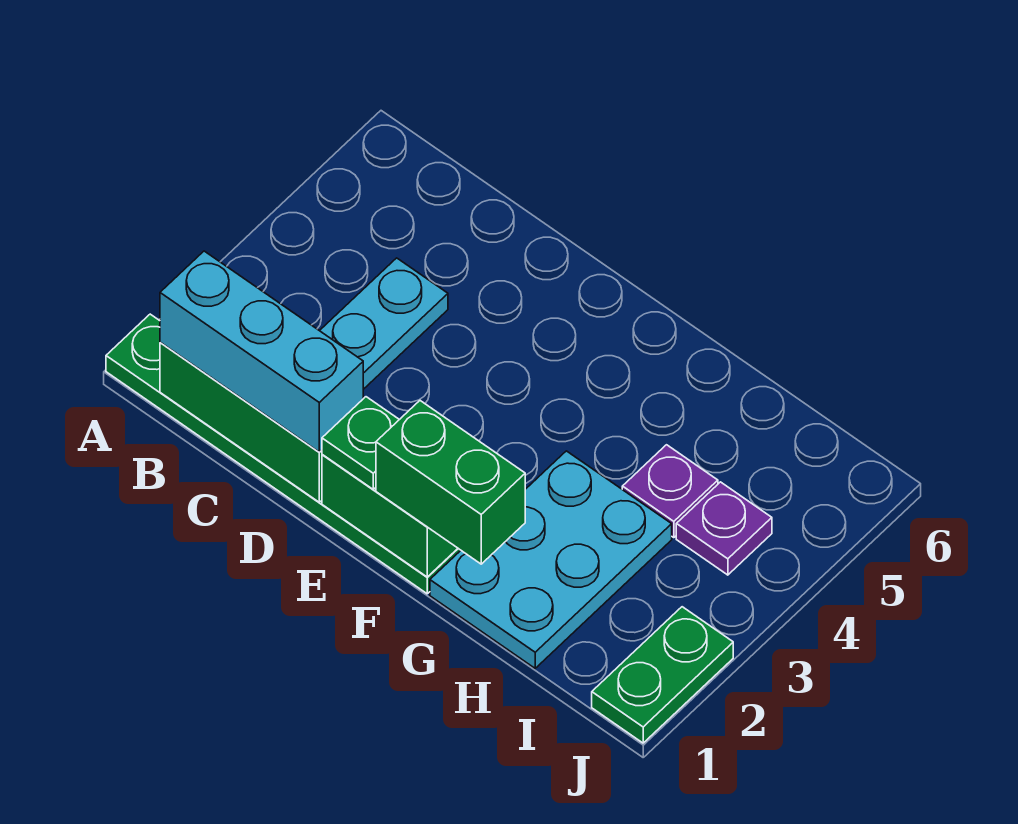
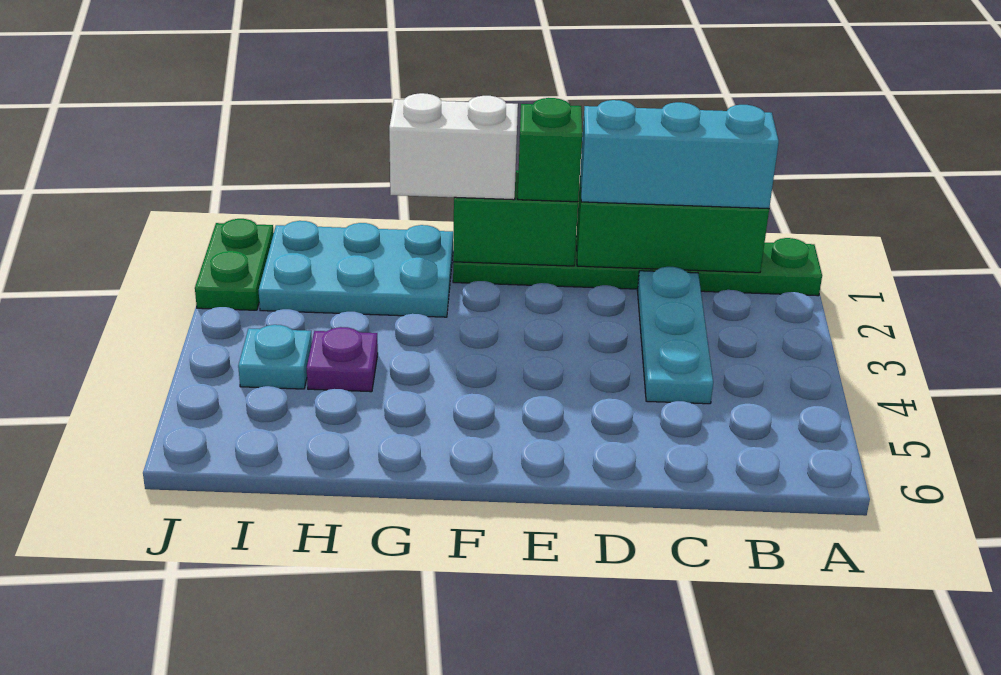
green plate E1 level 3 -> green brick E1 level 3
green brick F1:G1 level 3 -> white brick F1:G1 level 3
cyan plate G1:H3 level 1 -> cyan plate G1:I2 level 1
purple plate I4 level 1 -> cyan plate I4 level 1

